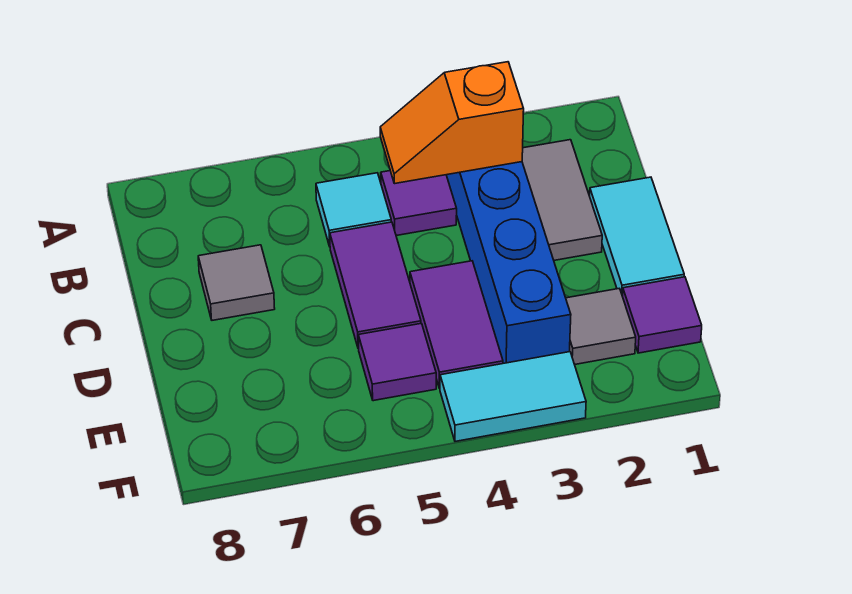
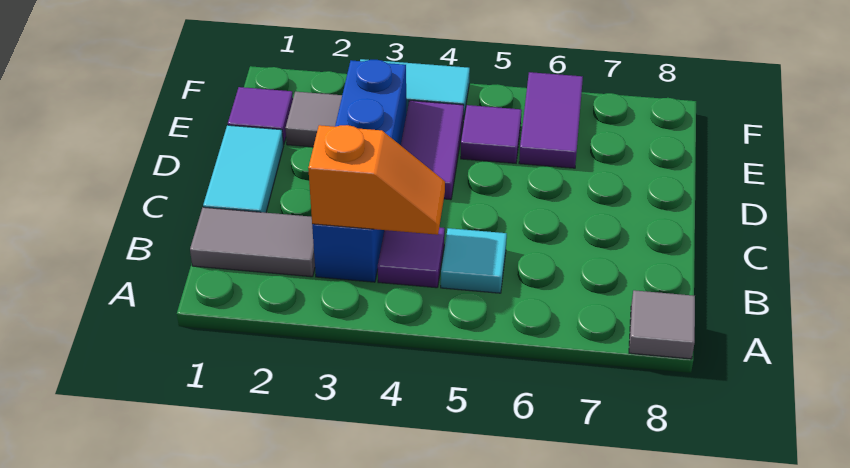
grey tile B2:C2 level 1 -> grey tile B1:B2 level 1
purple tile C5:D5 level 1 -> purple tile E6:F6 level 1
grey tile C7 level 1 -> grey tile A8 level 1

